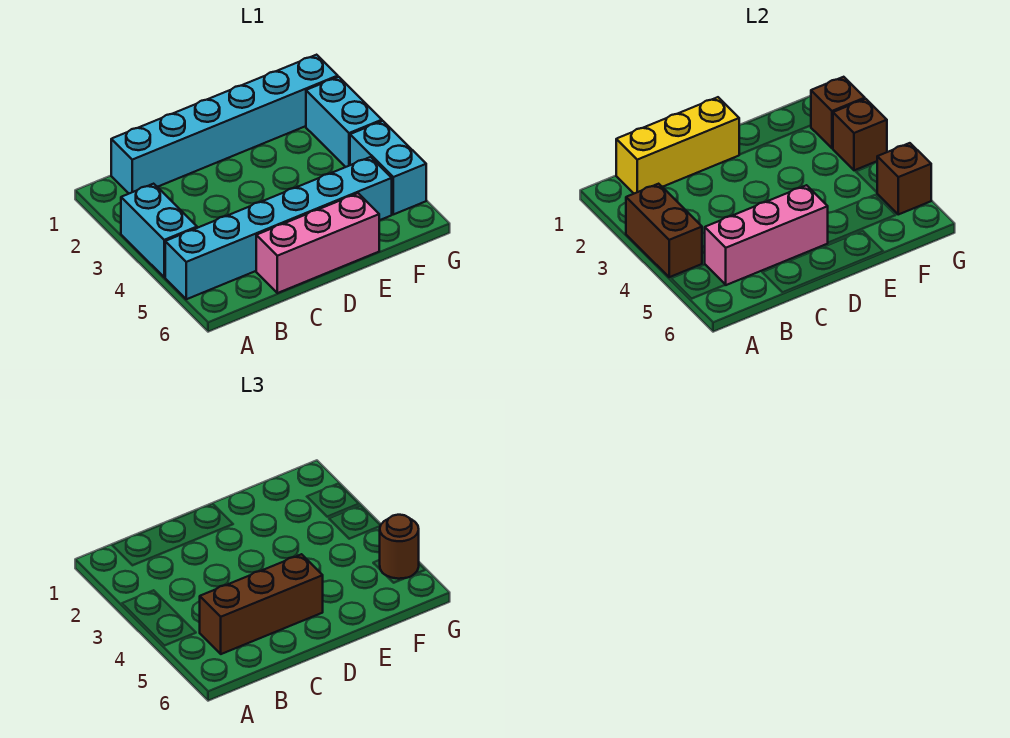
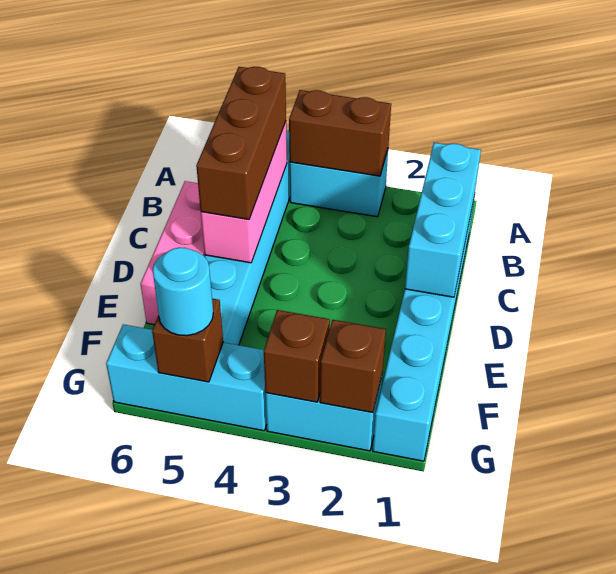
yellow brick B1:D1 level 2 -> cyan brick B1:D1 level 2
cyan brick G4:G5 level 1 -> cyan brick G4:G6 level 1
brown round brick G5 level 3 -> cyan round brick G5 level 3

